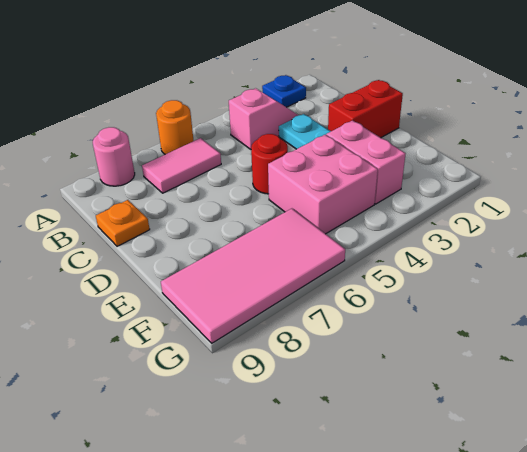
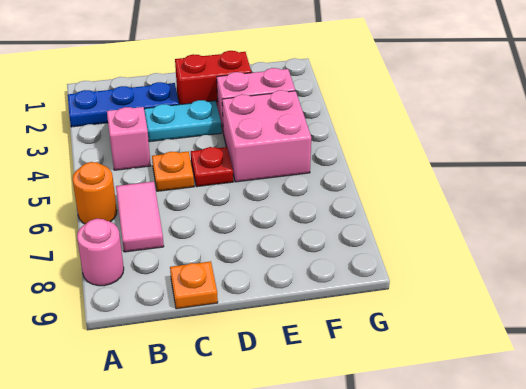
blue plate A2 level 1 -> blue plate A2:C2 level 1
none -> orange plate C5 level 1
red brick D1:D2 level 1 -> red brick D2:E2 level 1
red round brick D5 level 1 -> red plate D5 level 1
pink tile F6:G9 level 1 -> none

